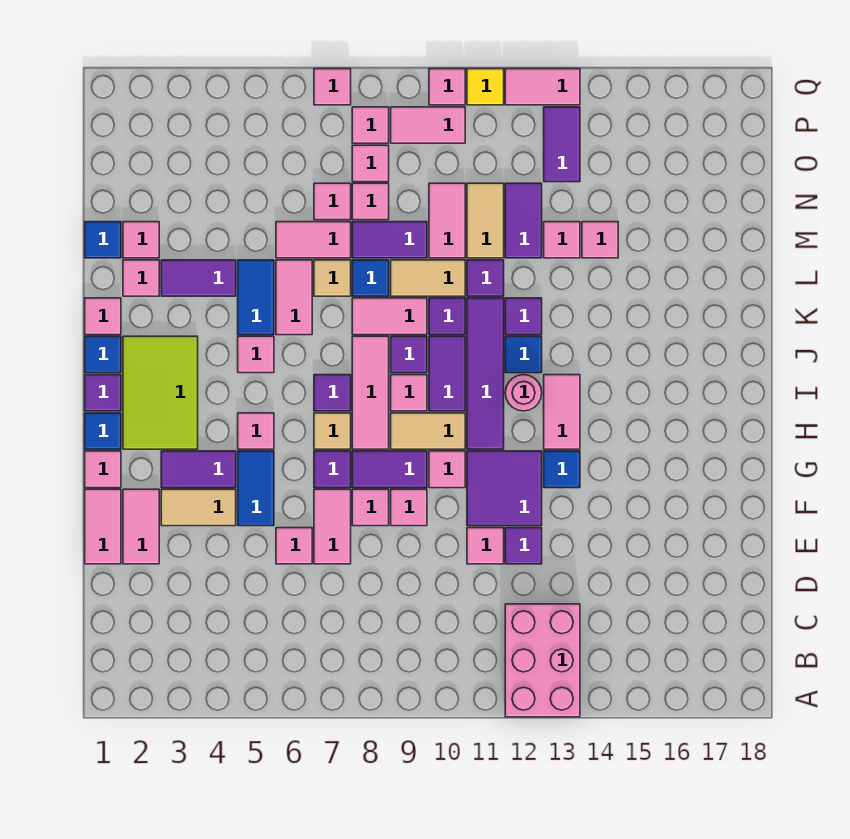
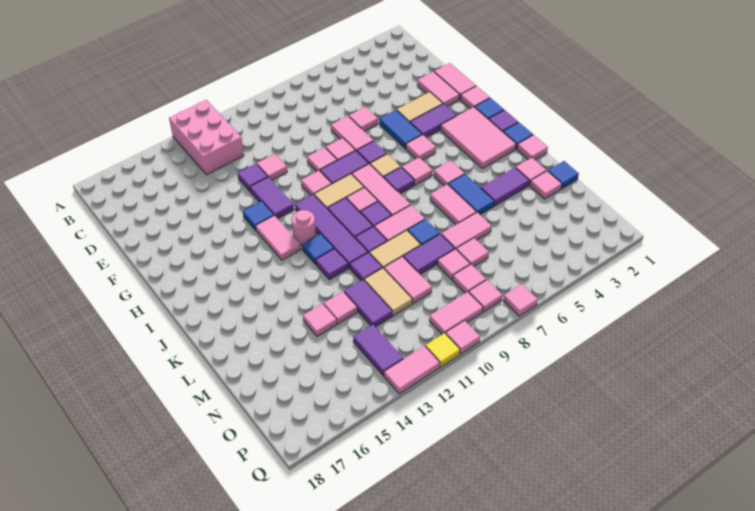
purple tile F11:G12 level 1 -> purple tile F12:G12 level 1
lime tile H2:J3 level 1 -> pink tile H2:J3 level 1
none -> pink tile I6 level 1
tan tile L7 level 1 -> none

